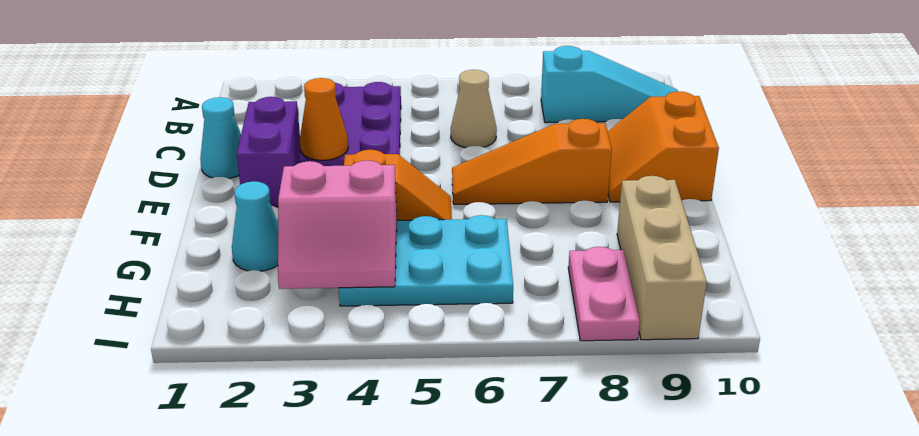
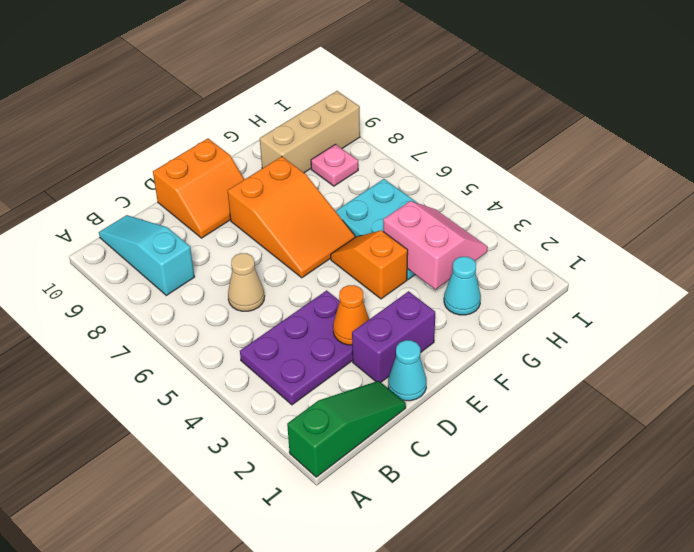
none -> green slope A1:C1 level 1 top A
orange slope E6:E8 level 1 top 8 -> orange slope E6:F8 level 1 top 8
pink plate H8:I8 level 1 -> pink plate H8 level 1

